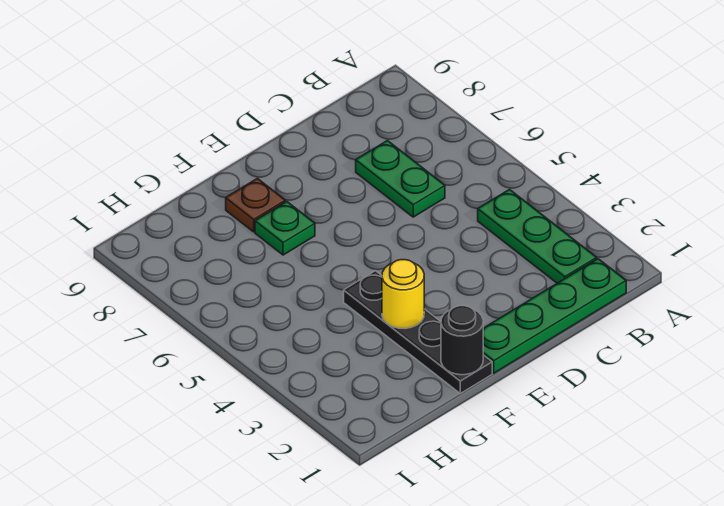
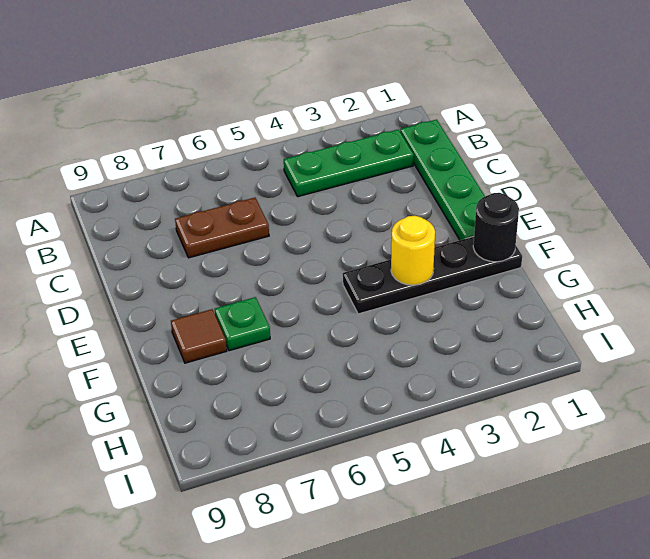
green plate C6:C7 level 1 -> brown plate C6:C7 level 1
brown plate F8 level 1 -> brown tile F8 level 1

